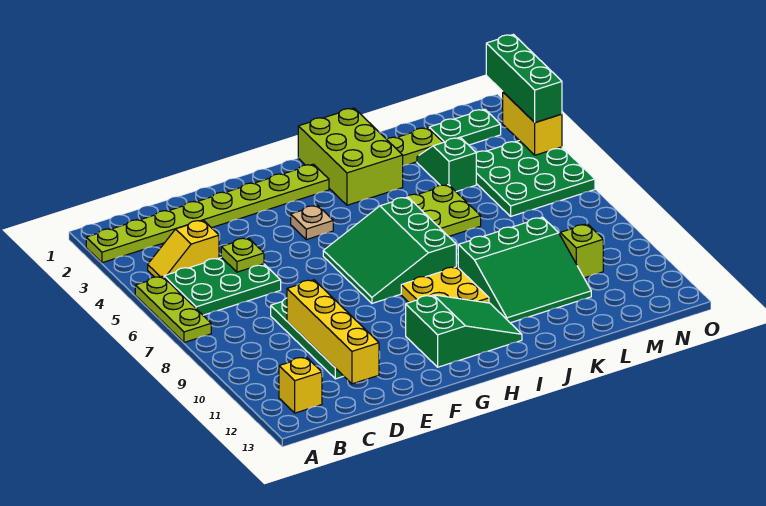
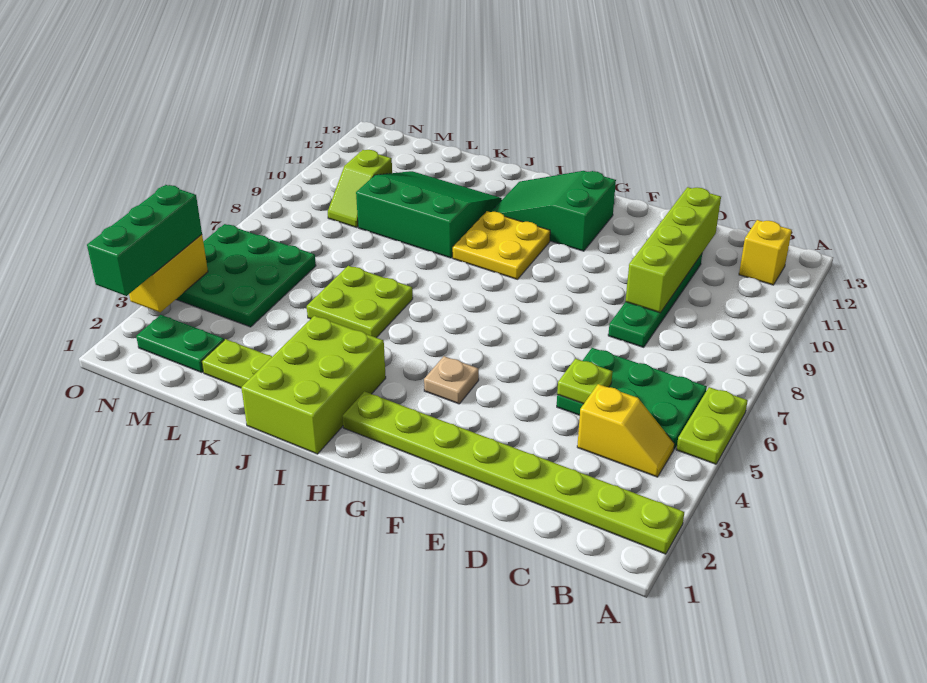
lime plate A5:A7 level 1 -> lime plate A5:A6 level 1
yellow brick D9:D12 level 2 -> lime brick D9:D12 level 2
green slope G6:I8 level 1 top I -> none
green slope L3:L4 level 1 top 4 -> none

